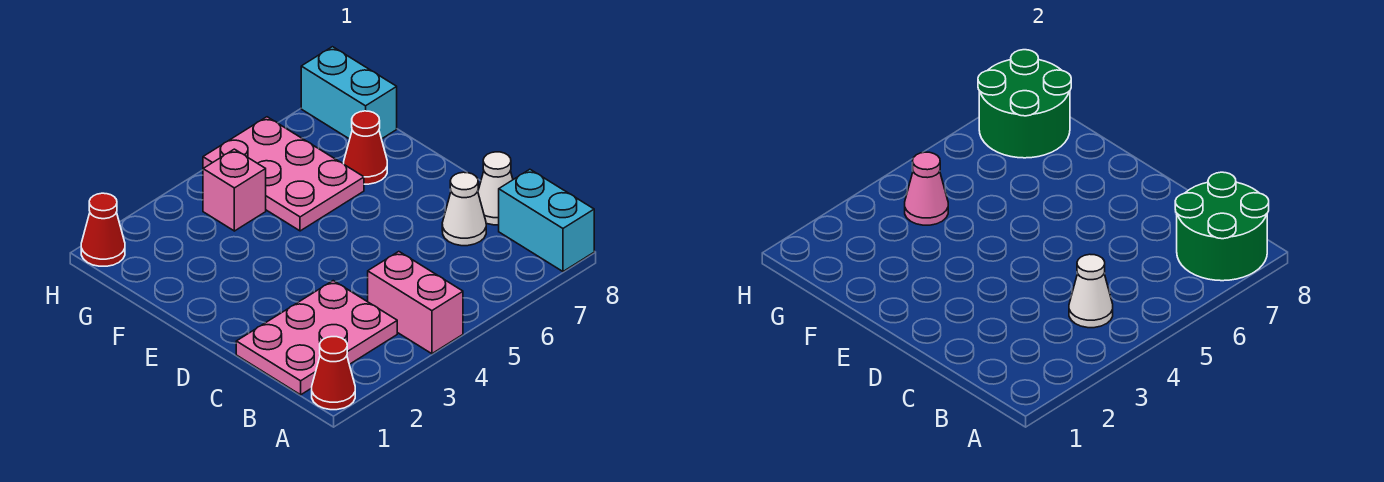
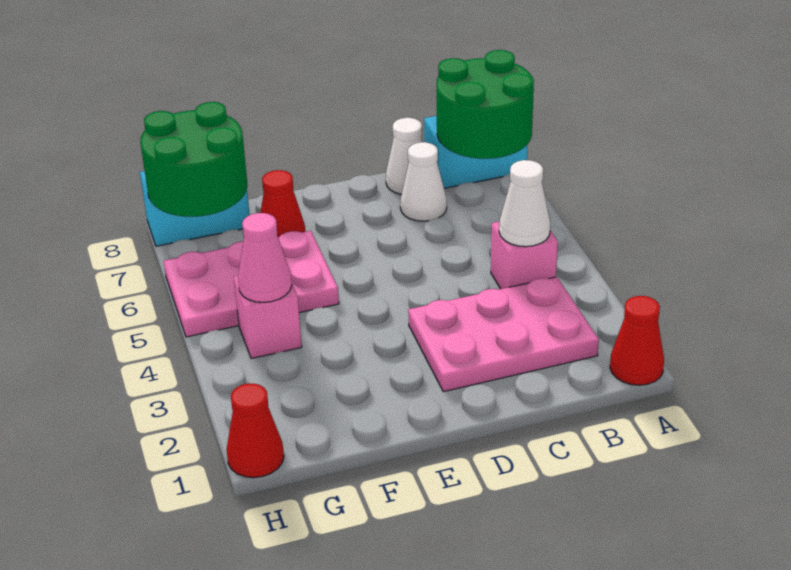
pink brick A4:B4 level 1 -> pink brick B4 level 1
pink plate B1:C3 level 1 -> pink plate B2:D3 level 1

